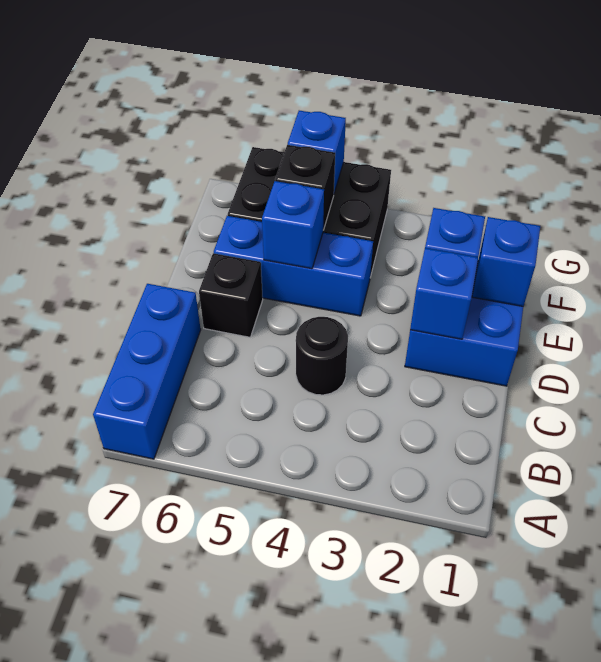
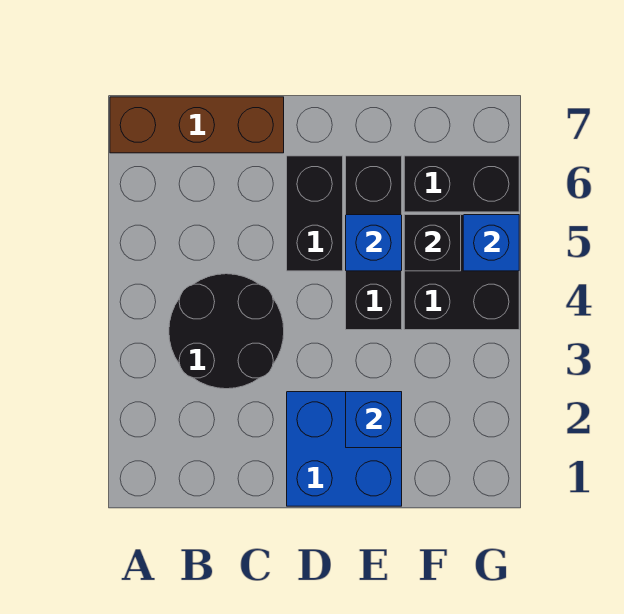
blue brick A7:C7 level 1 -> brown brick A7:C7 level 1
black round brick C4 level 1 -> black round brick B3:C4 level 1
blue brick D2 level 2 -> none
black brick D6 level 1 -> black brick D5:D6 level 1
blue brick E1 level 2 -> none
blue brick E4:E6 level 1 -> black brick E4:E6 level 1

